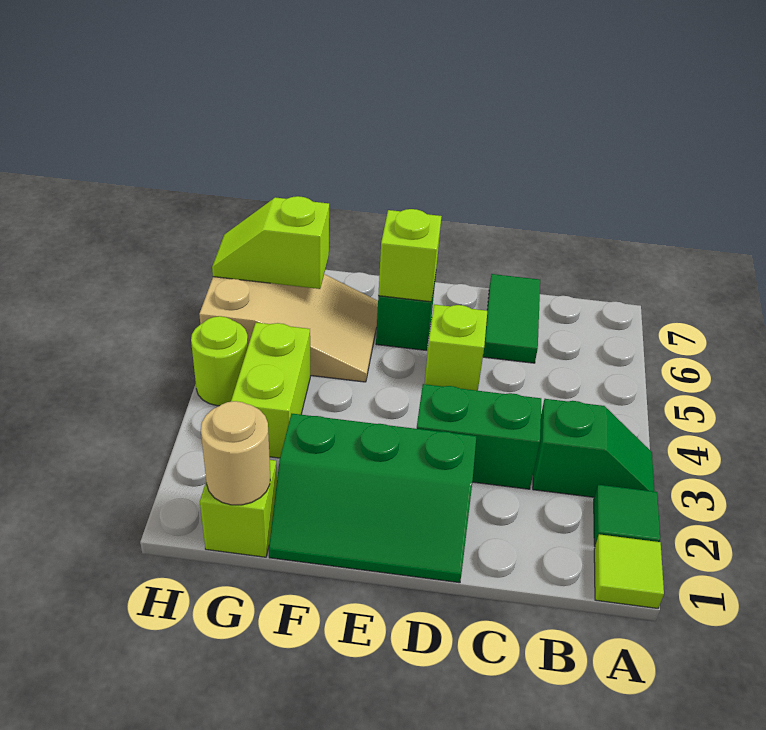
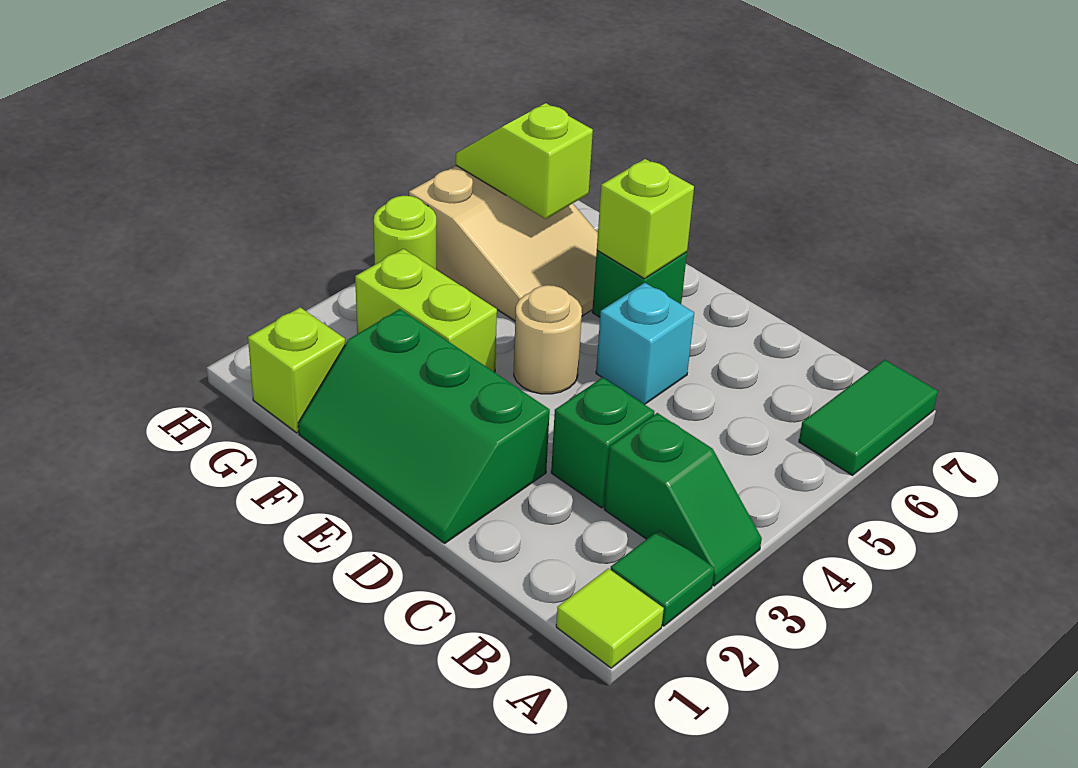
green brick C3:D3 level 1 -> green brick C3 level 1
green tile C6:C7 level 1 -> green tile A6:A7 level 1
lime brick D5 level 1 -> cyan brick D5 level 1
tan round brick G1 level 2 -> tan round brick E4 level 1
lime brick G3:G4 level 1 -> lime brick F3:G3 level 1

